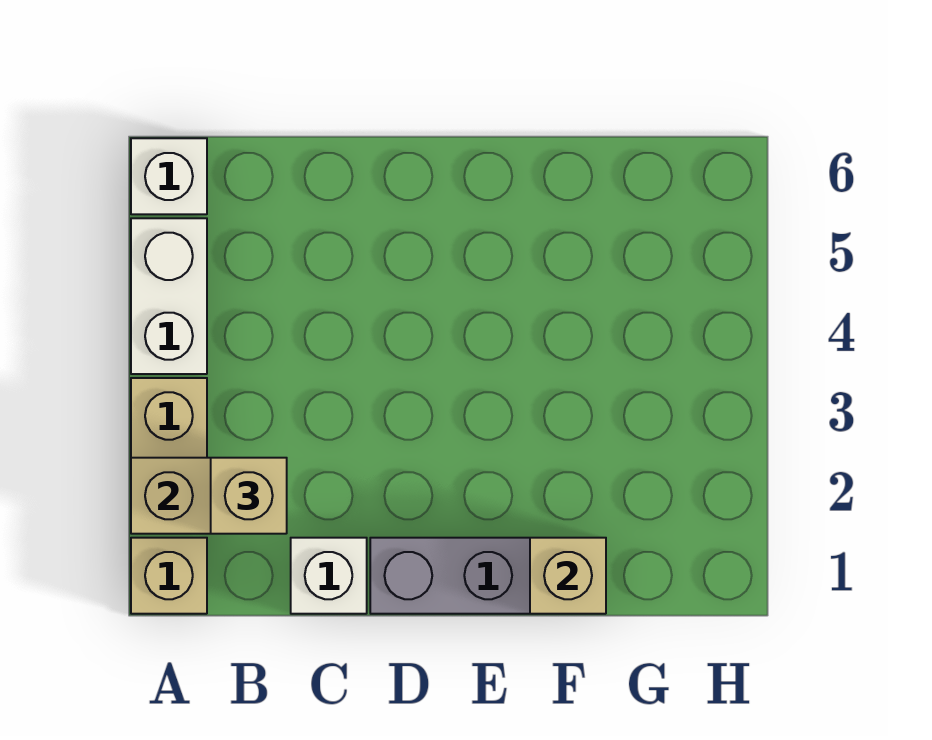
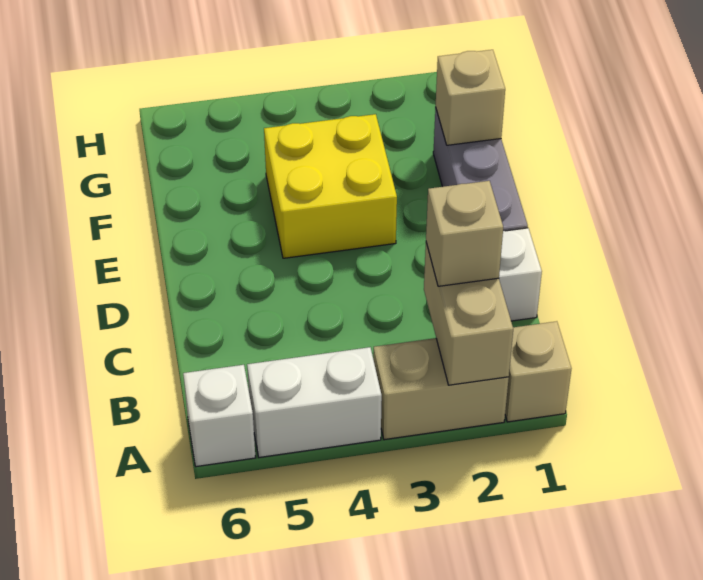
none -> yellow brick E3:F4 level 1

